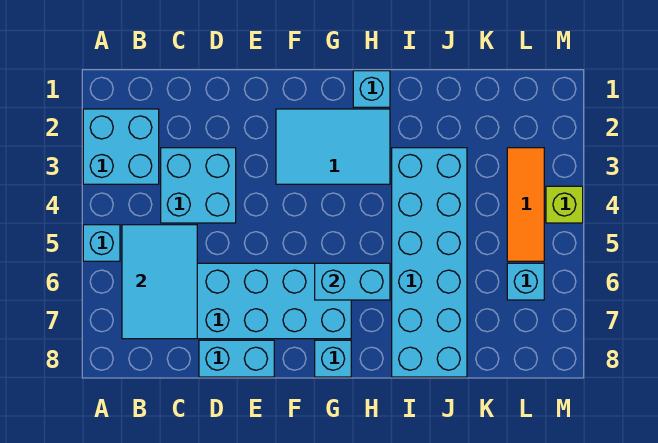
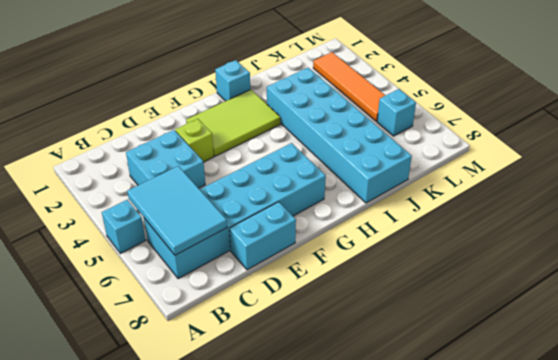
cyan brick A2:B3 level 1 -> none
cyan tile F2:H3 level 1 -> lime tile F2:H3 level 1
cyan brick G6:H6 level 2 -> none
cyan brick G8 level 1 -> none
orange tile L3:L5 level 1 -> orange tile L2:L5 level 1
lime brick M4 level 1 -> lime brick E3 level 1

